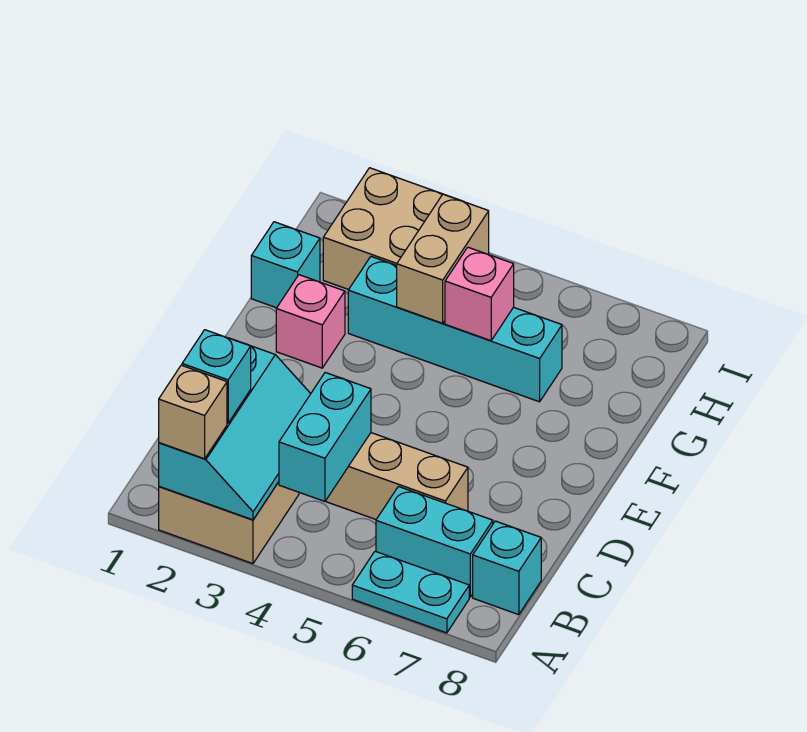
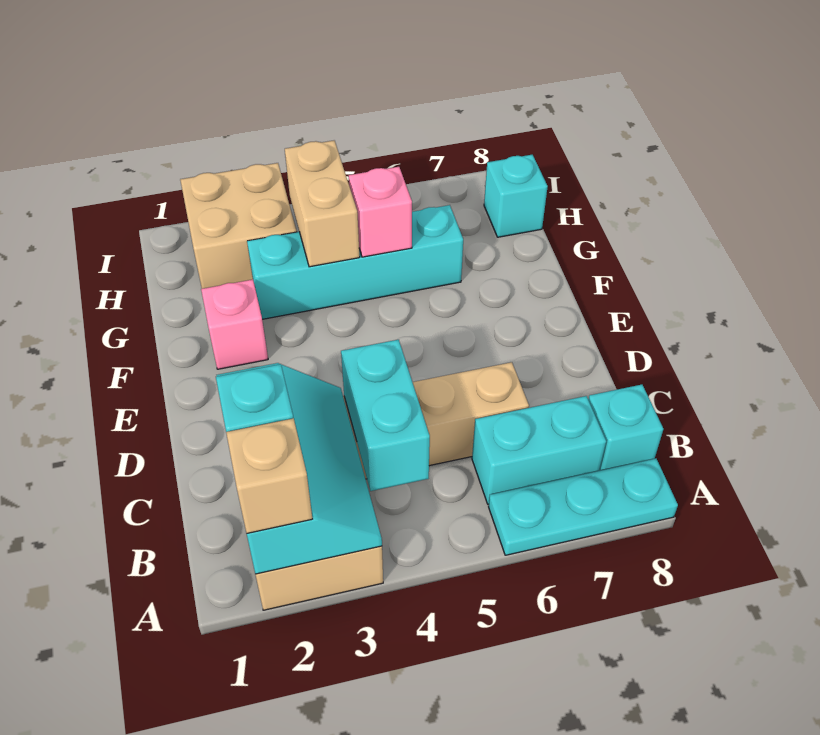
cyan plate A6:A7 level 1 -> cyan plate A6:A8 level 1
cyan brick G1 level 1 -> cyan brick H8 level 1

